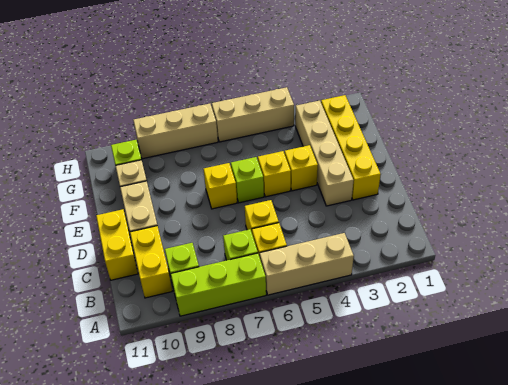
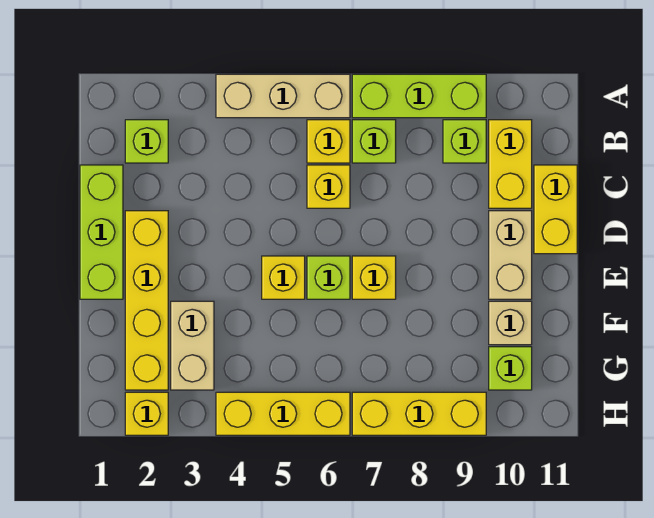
none -> lime brick B2 level 1
none -> lime brick C1:E1 level 1
tan brick D3:G3 level 1 -> tan brick F3:G3 level 1
yellow brick E4 level 1 -> yellow brick H2 level 1
tan brick H4:H6 level 1 -> yellow brick H4:H6 level 1
tan brick H7:H9 level 1 -> yellow brick H7:H9 level 1

